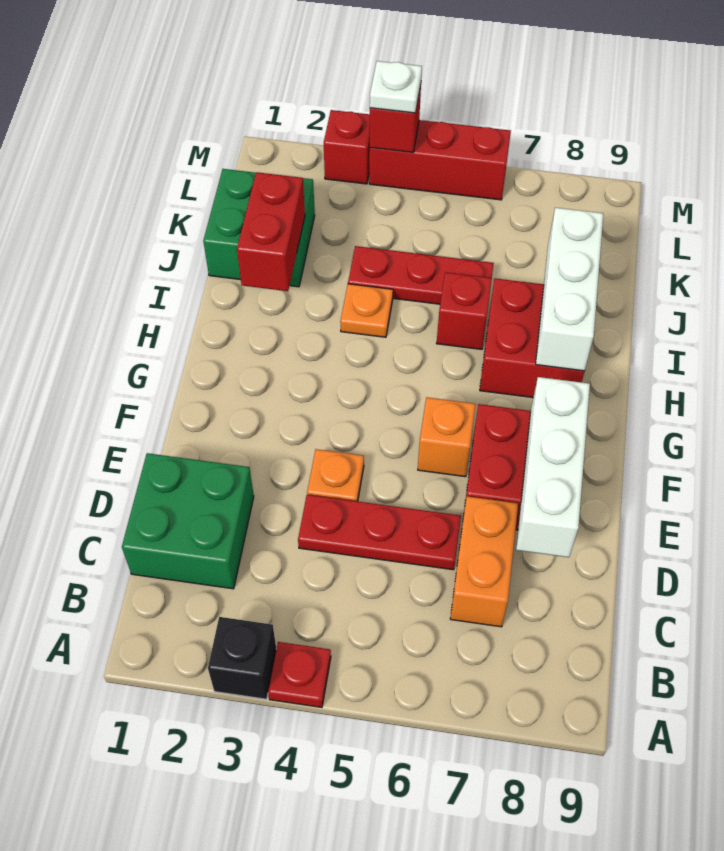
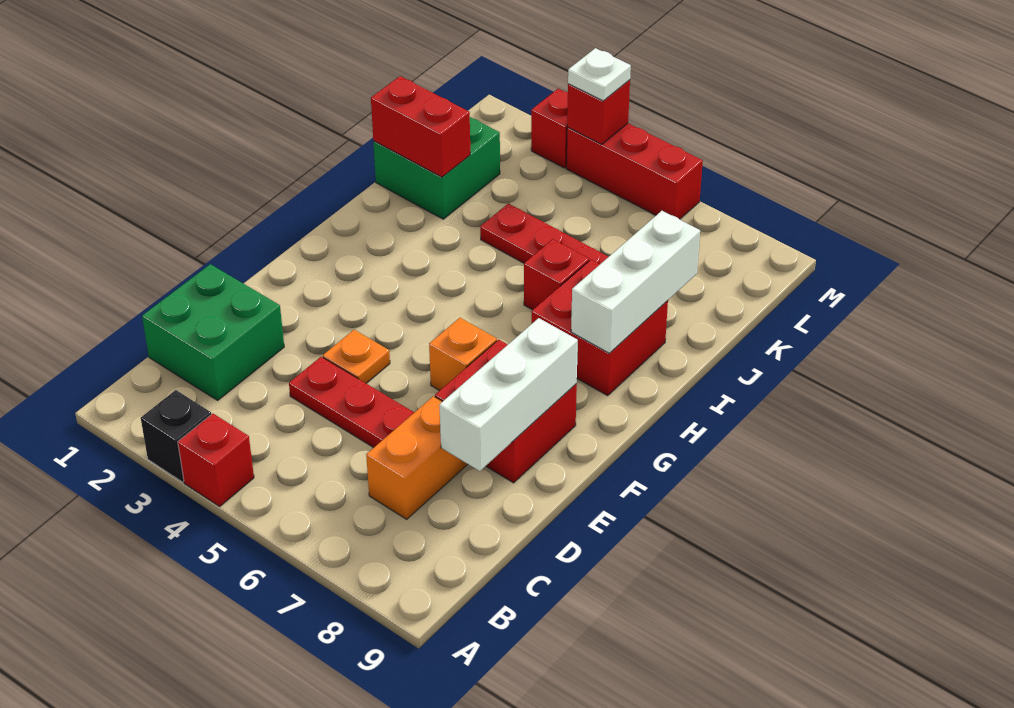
red plate A4 level 1 -> red brick A4 level 1
red brick I2:J2 level 2 -> red brick J1:J2 level 2
orange plate I4 level 1 -> none

